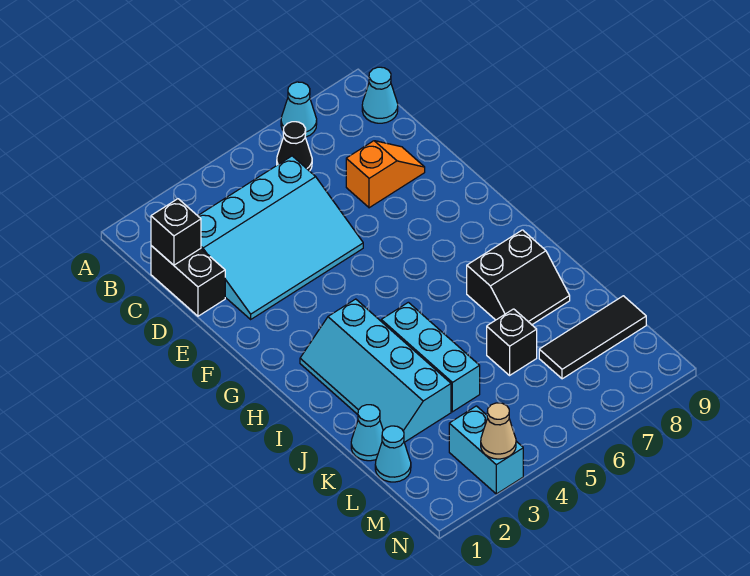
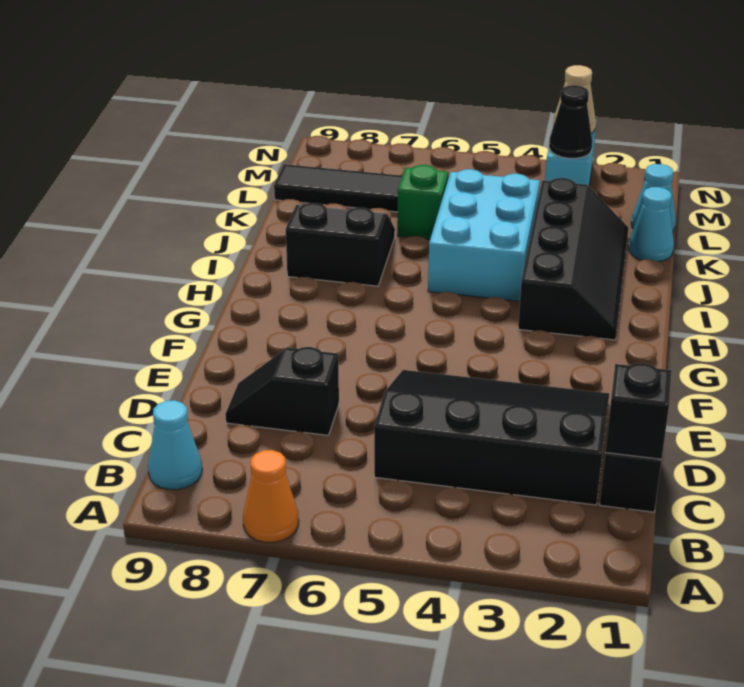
cyan cone A7 level 1 -> orange cone A7 level 1
black cone B6 level 1 -> black cone M3 level 2
cyan slope C2:E5 level 1 top C -> black slope C2:E5 level 1 top C
orange slope D7:D8 level 1 top 7 -> black slope D7:D8 level 1 top 7
cyan slope H2:K3 level 1 top 3 -> black slope H2:K3 level 1 top 3
cyan brick I4:K4 level 1 -> cyan brick I4:K5 level 1
black brick K6 level 1 -> green brick K6 level 1

